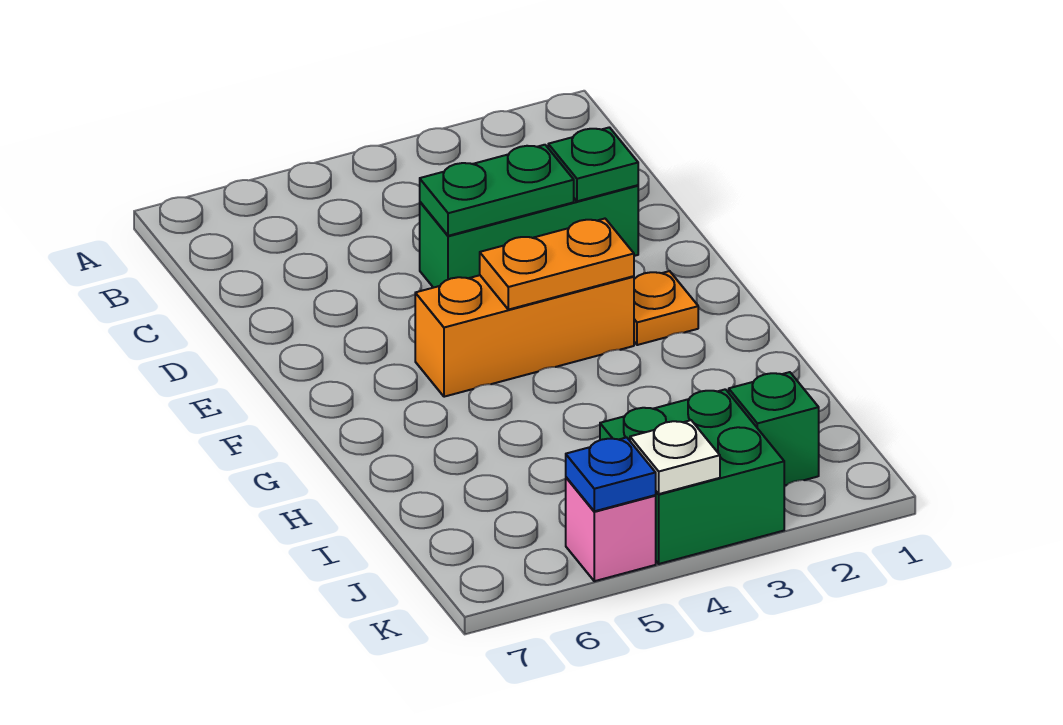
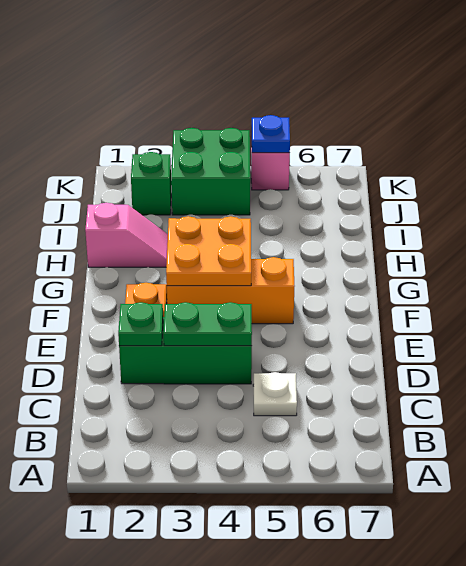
orange plate F3:F4 level 2 -> orange plate F3:G4 level 2
none -> pink slope H1:H2 level 1 top 1
white plate K4 level 2 -> white plate C5 level 1

